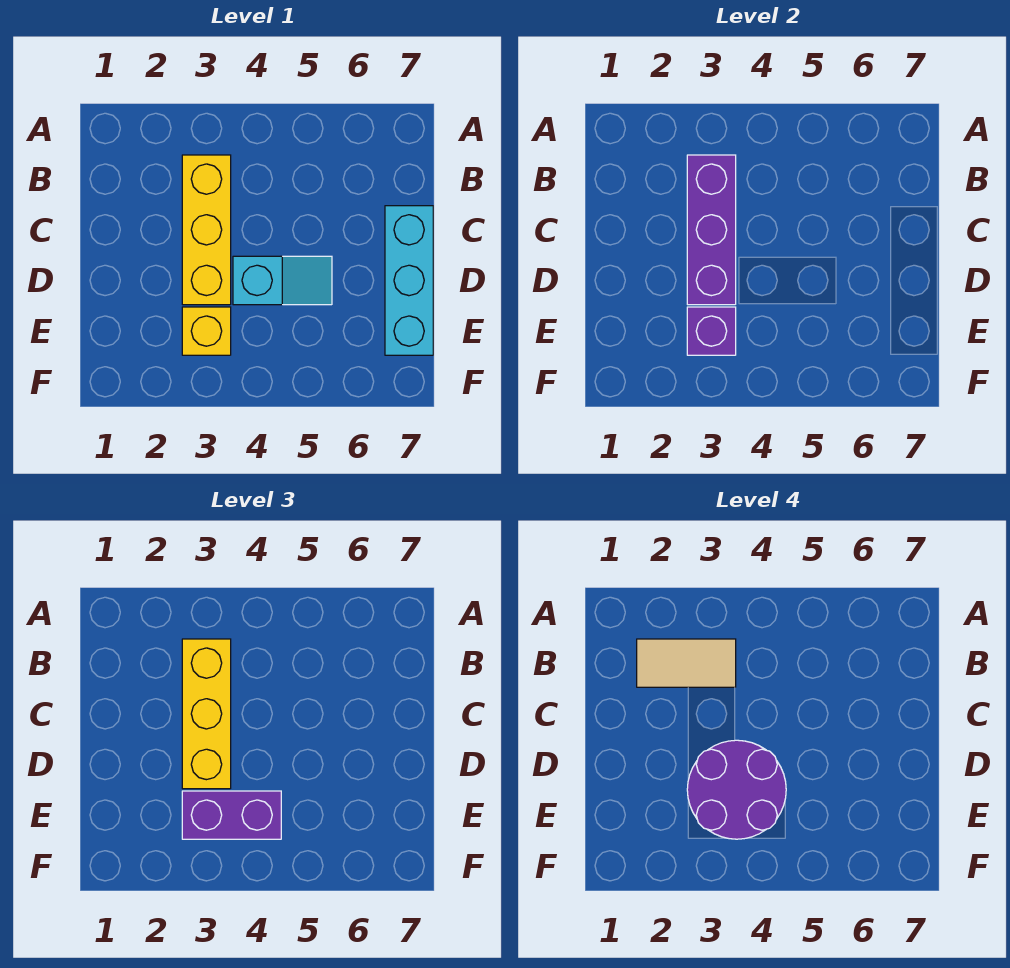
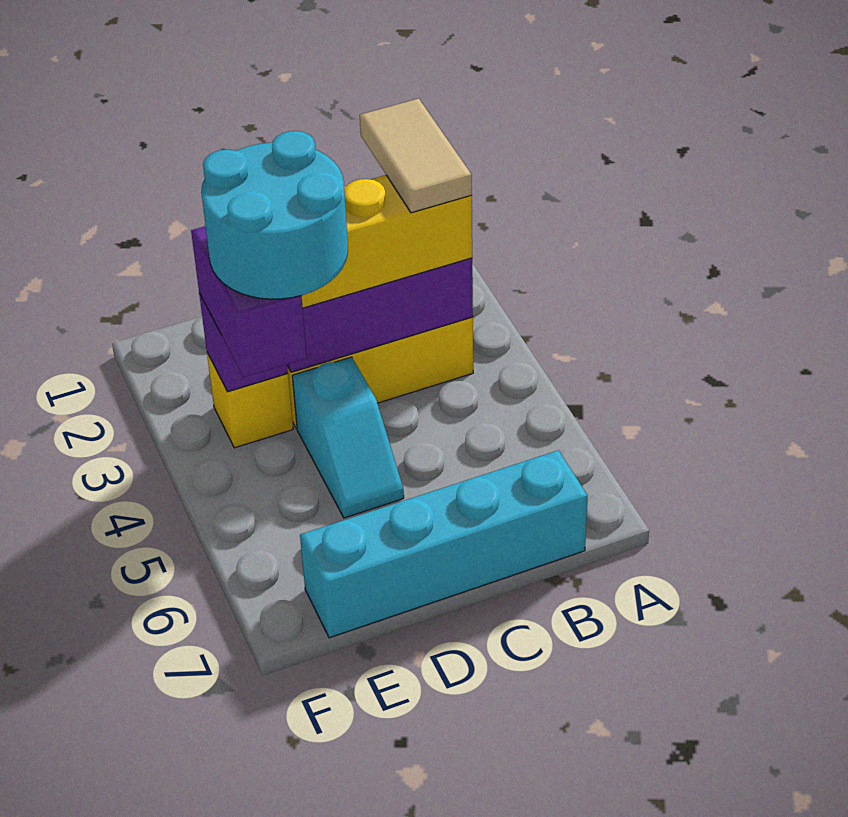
cyan brick C7:E7 level 1 -> cyan brick B7:E7 level 1
purple round brick D3:E4 level 4 -> cyan round brick D3:E4 level 4

